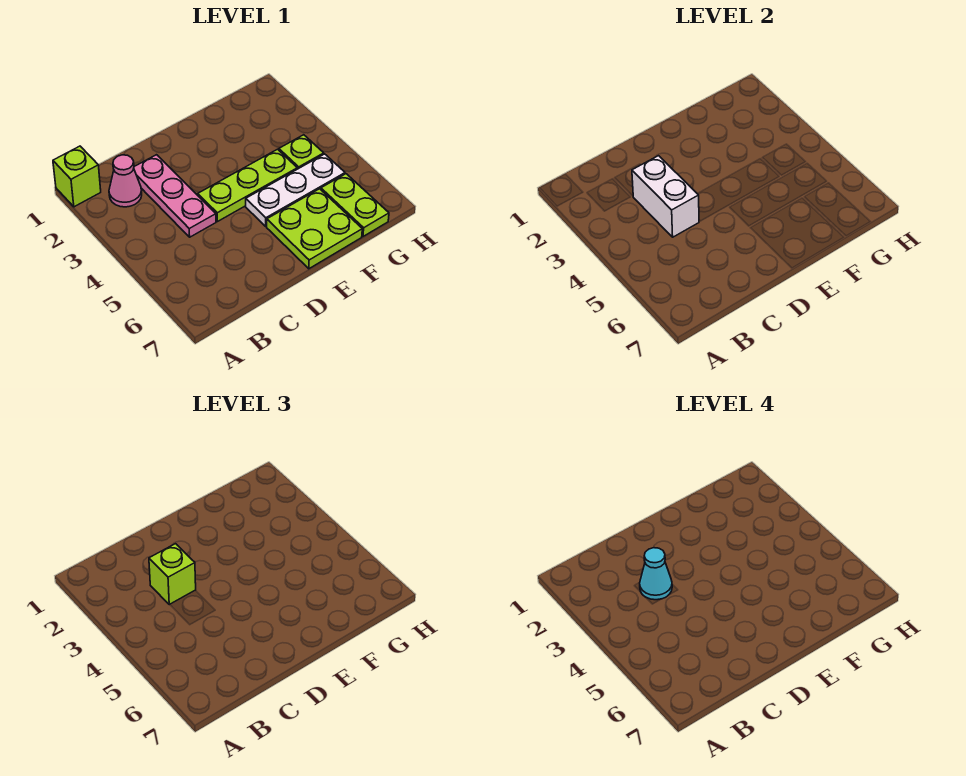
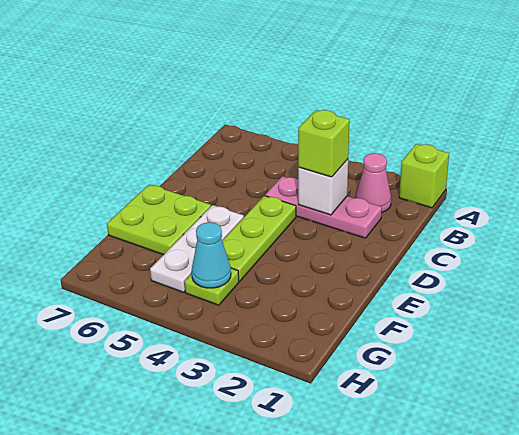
white brick C3:C4 level 2 -> white brick C3 level 2
cyan cone C3 level 4 -> cyan cone G4 level 2
lime plate G6:G7 level 1 -> none

